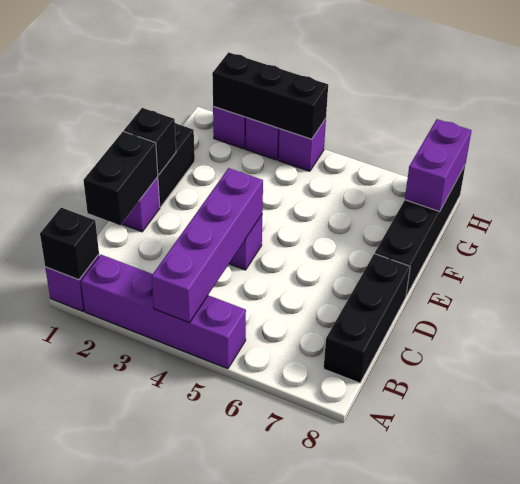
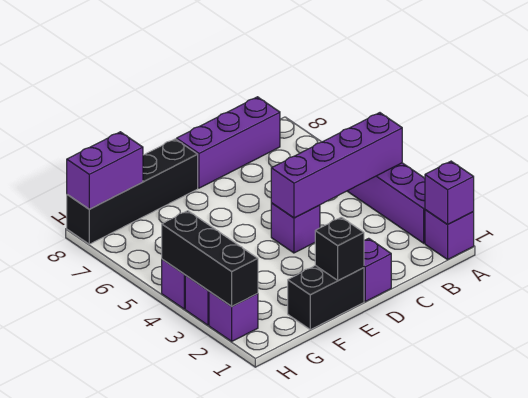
black brick A1 level 2 -> purple brick A1 level 2
black brick B8:D8 level 1 -> purple brick B8:D8 level 1
black brick C1:D1 level 2 -> none

